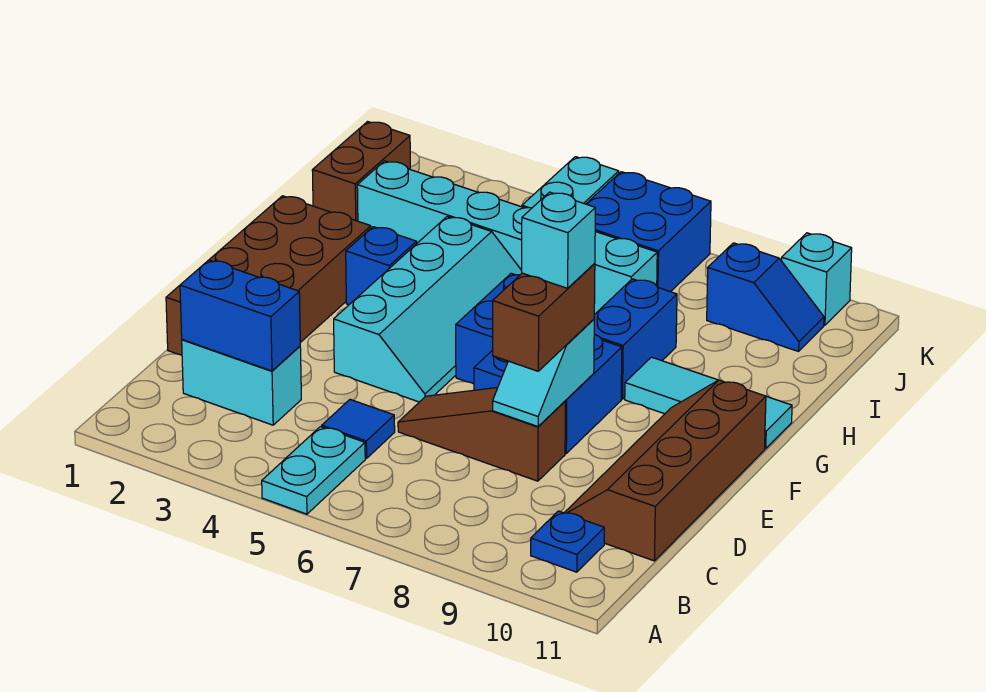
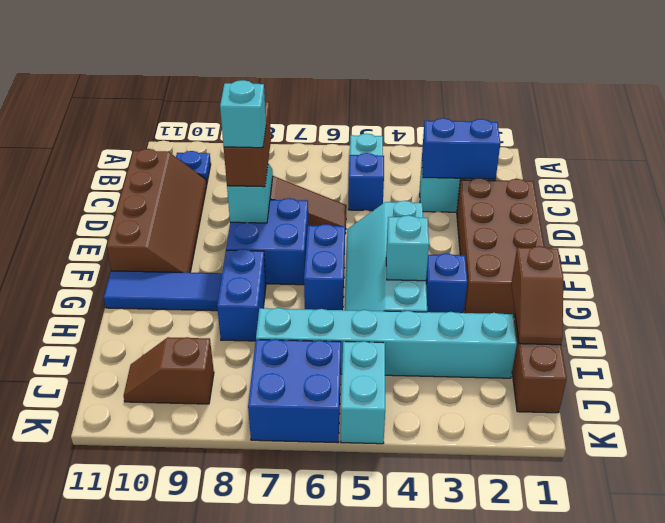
blue tile C5 level 1 -> blue brick C5 level 1
cyan tile G9:G11 level 1 -> blue tile G9:G11 level 1
none -> brown slope H1:I1 level 2 top H
blue slope J9:J10 level 1 top 9 -> brown slope J9:J10 level 1 top 9
cyan brick K10 level 1 -> cyan brick G4 level 2

